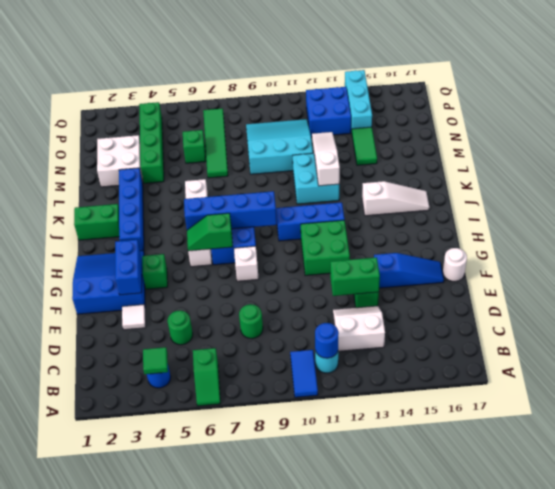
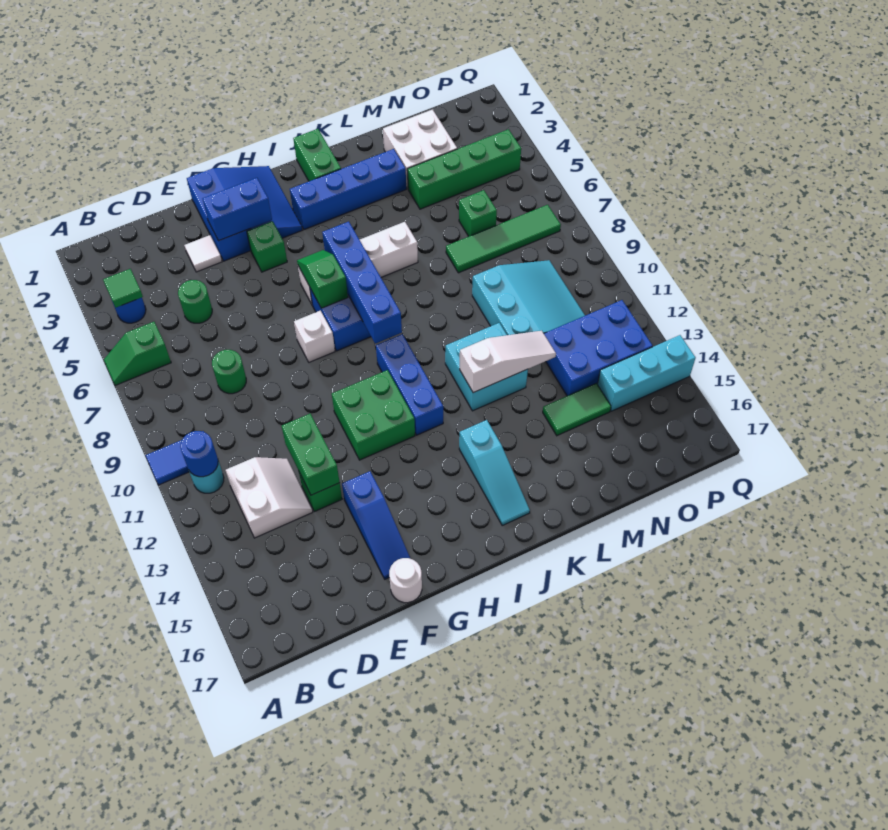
white slope J14:J16 level 1 top 14 -> cyan slope J14:J16 level 1 top 14
blue brick O12:P13 level 1 -> blue brick N12:P13 level 1

